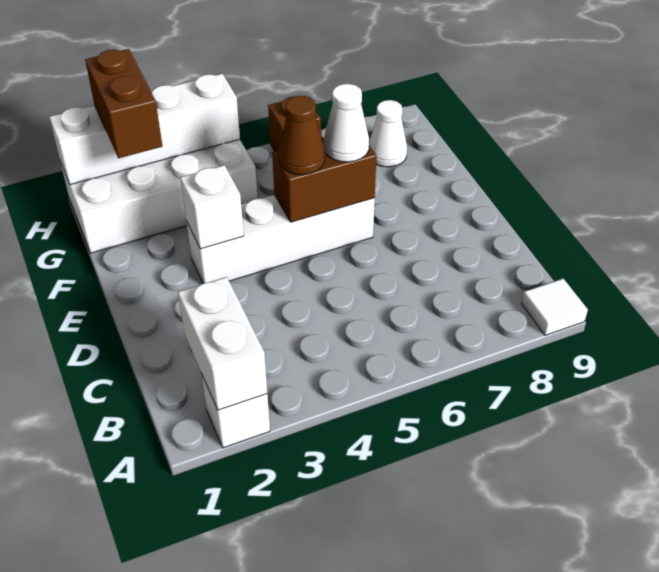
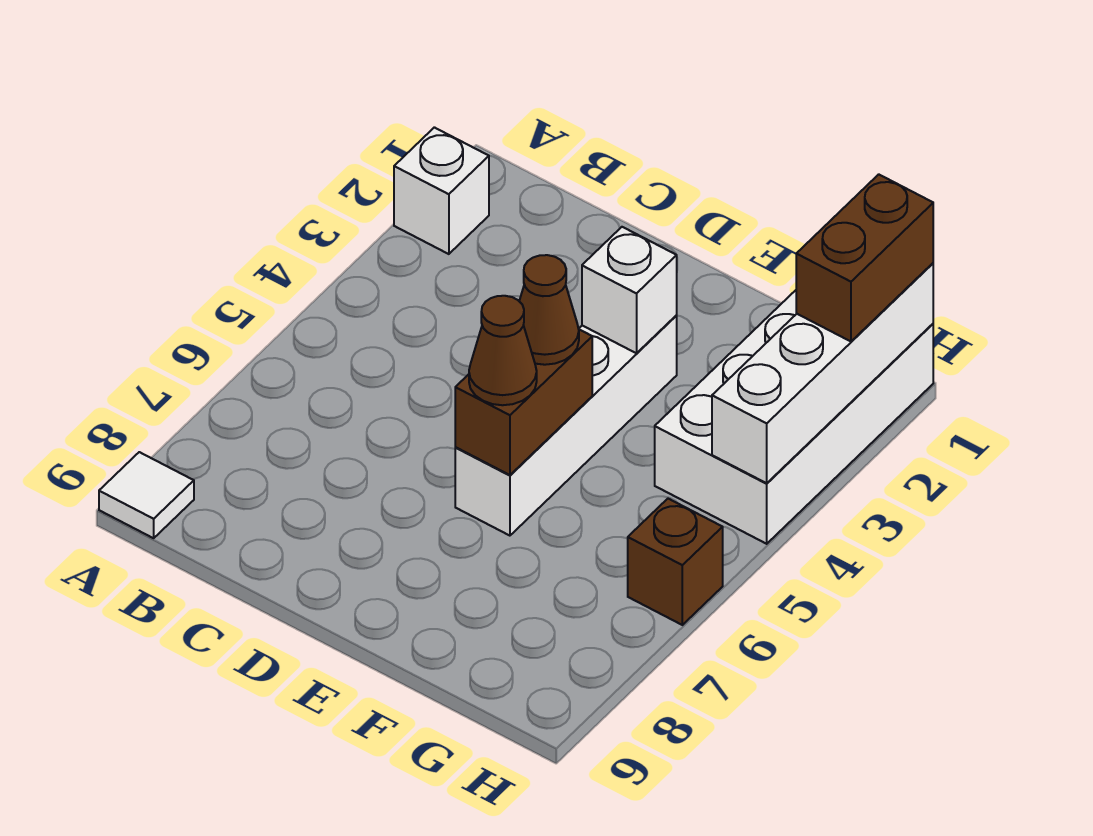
white brick A2:B2 level 2 -> none
white cone E6 level 3 -> brown cone E6 level 3
brown brick G2:H2 level 3 -> brown brick H1:H2 level 3
white cone G8 level 1 -> none

